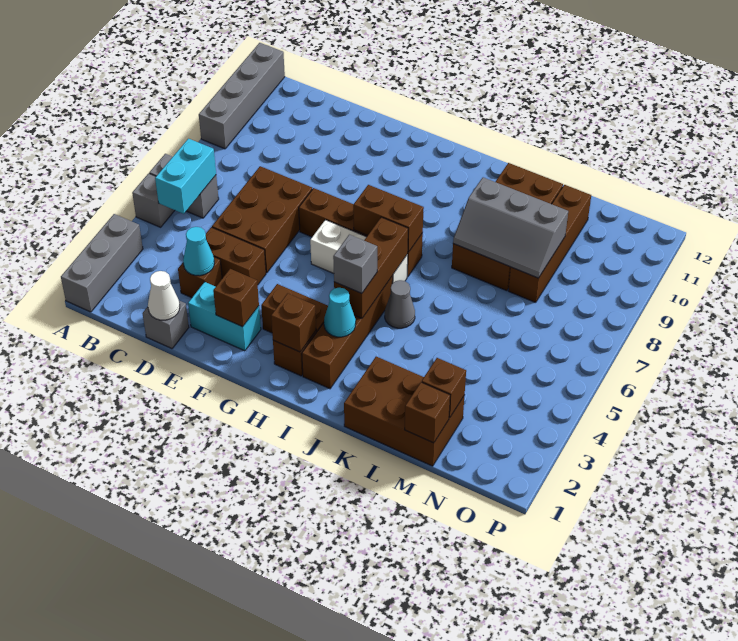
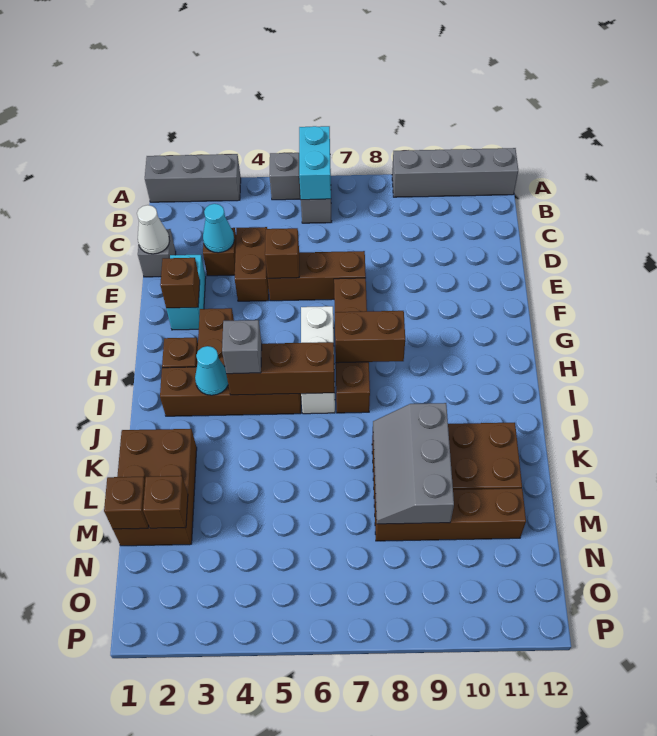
cyan brick B5:B6 level 2 -> cyan brick A6:B6 level 2
brown brick D5:E7 level 1 -> brown brick E5:E7 level 1
brown brick H2 level 2 -> brown brick E5 level 2
brown brick H7:I7 level 2 -> brown brick H7:H8 level 2
grey cone J5 level 1 -> none

